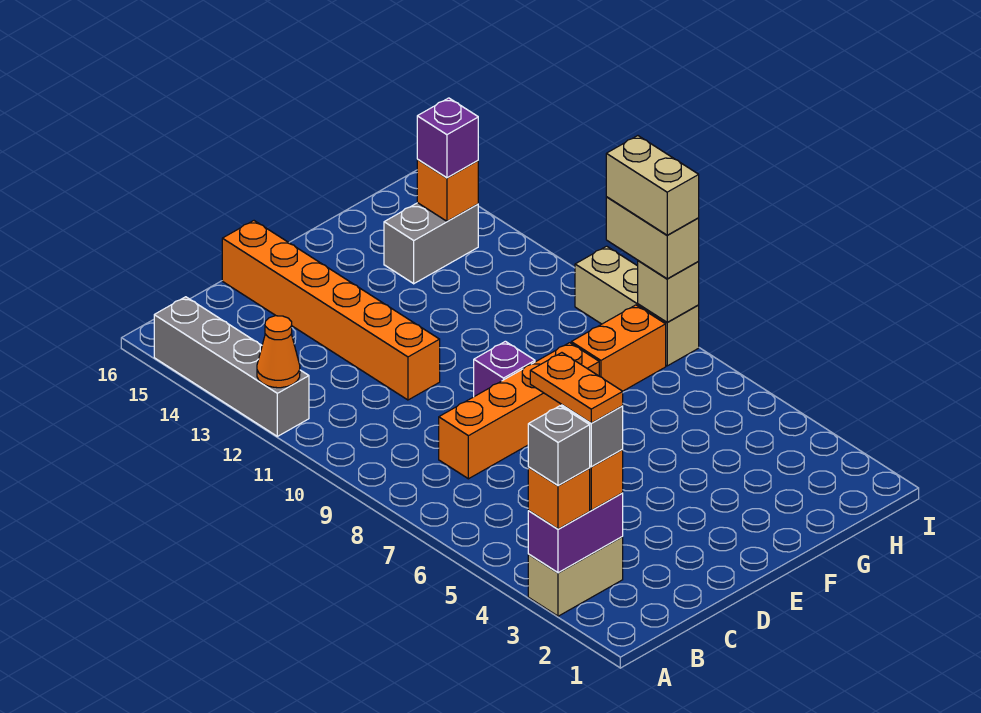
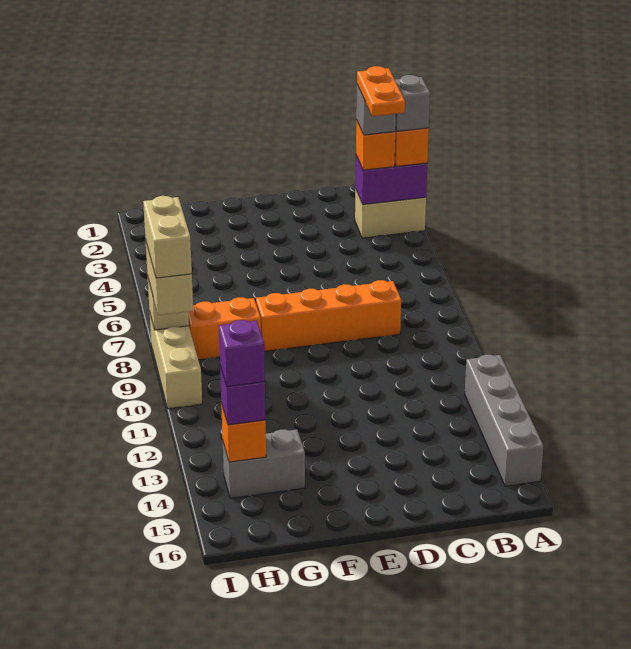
orange cone A12 level 2 -> none
orange brick D11:D16 level 1 -> none
purple brick E9 level 1 -> purple brick H14 level 4

